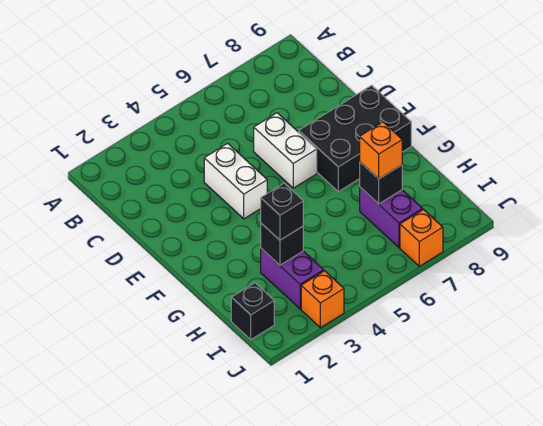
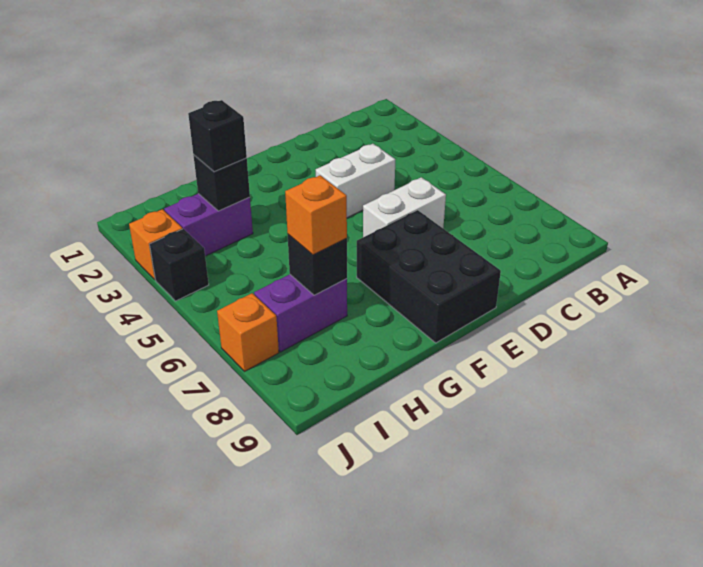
black brick I1 level 1 -> black brick J4 level 1

